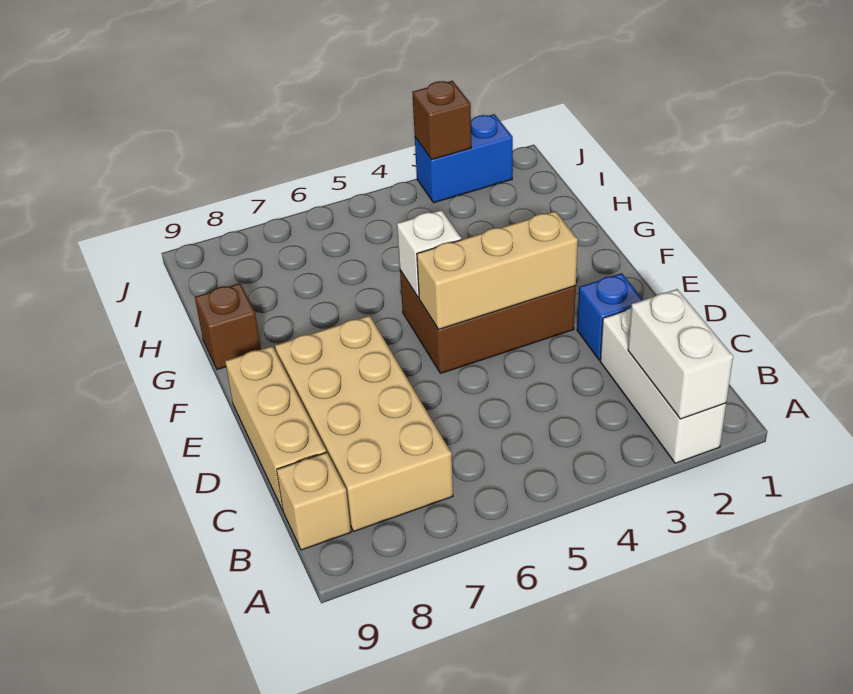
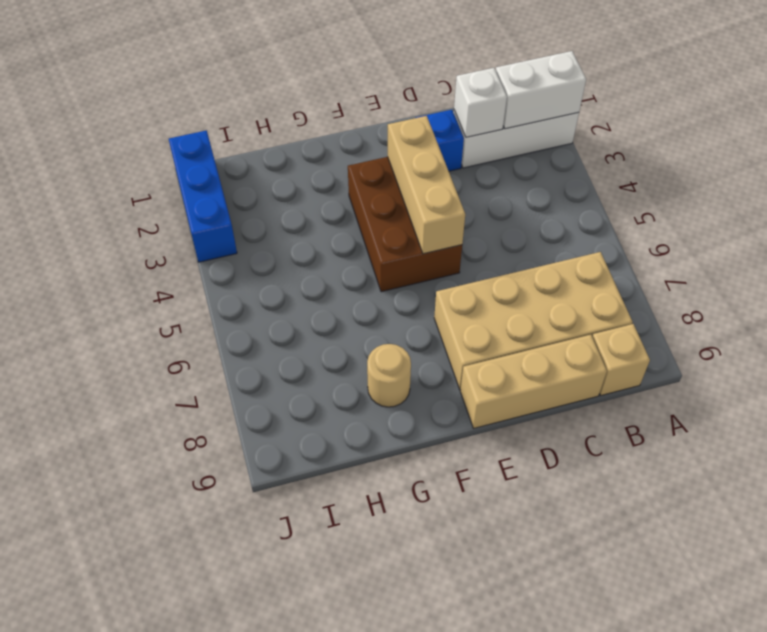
white brick F5 level 2 -> white brick C2 level 2
none -> tan round brick G8 level 1
brown brick G9 level 1 -> none
blue brick J2:J3 level 1 -> blue brick J1:J3 level 1
brown brick J3 level 2 -> none

